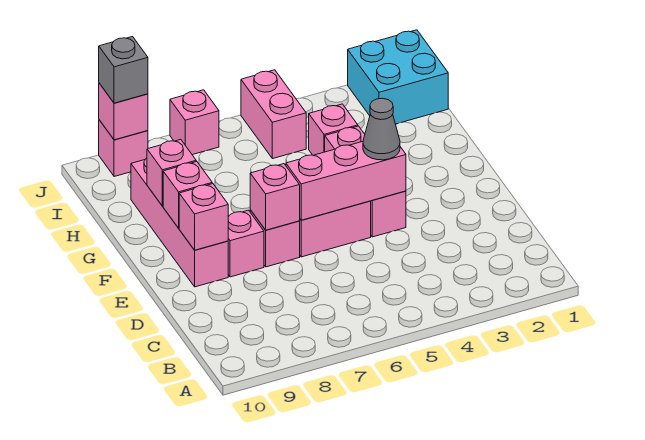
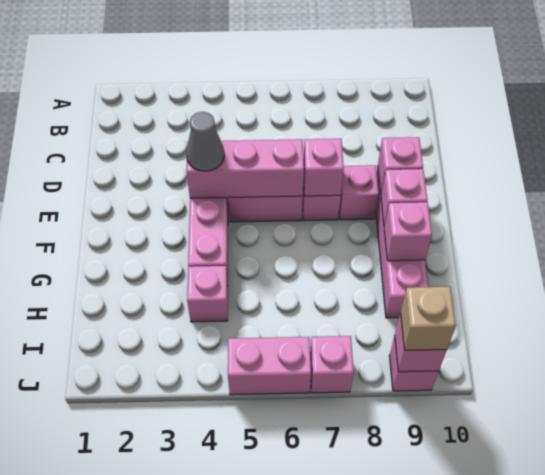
cyan brick I1:J2 level 1 -> none
pink brick I5:J5 level 1 -> pink brick J5:J6 level 1
grey brick J9 level 3 -> tan brick J9 level 3

